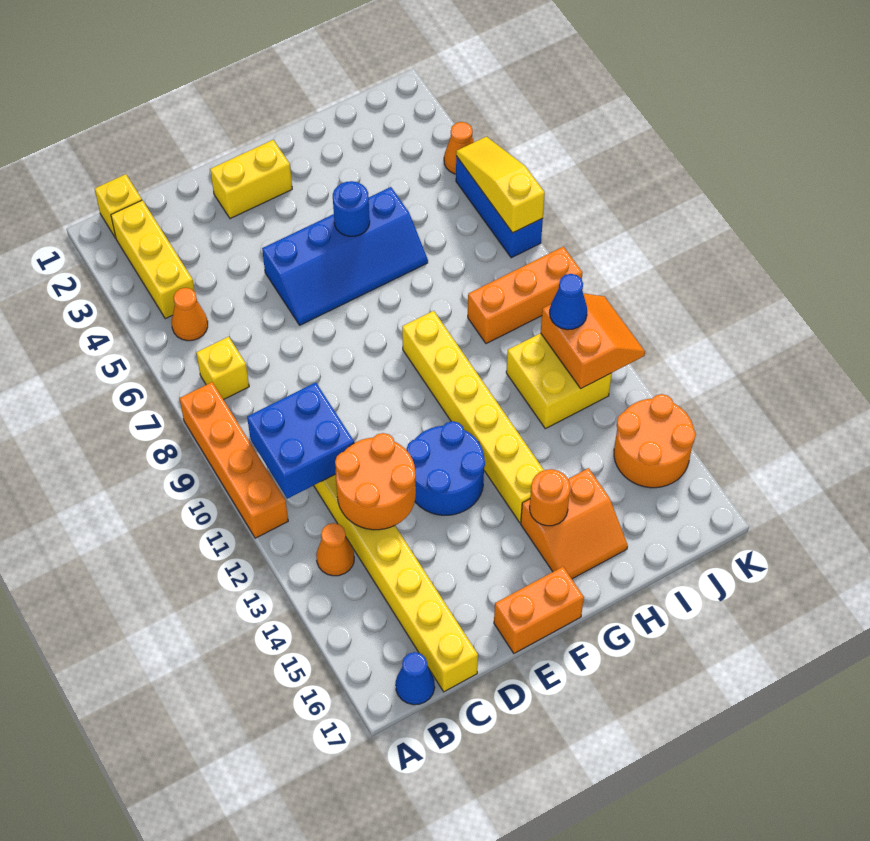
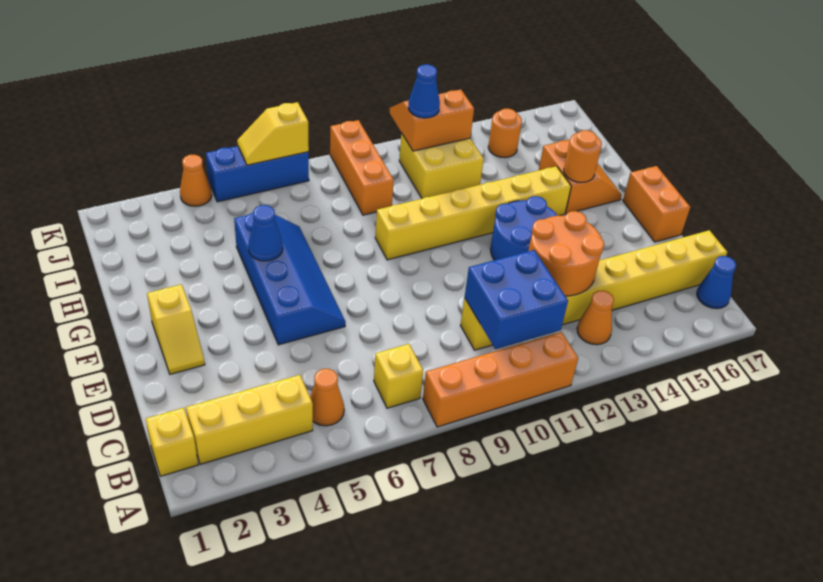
yellow brick E2:F2 level 1 -> yellow slope E2:F2 level 1 top F
blue round brick G5 level 2 -> blue cone G5 level 2
orange round brick J14:K15 level 1 -> orange round brick J14 level 1
yellow slope K5:K7 level 2 top 7 -> yellow slope K6:K7 level 2 top 7

